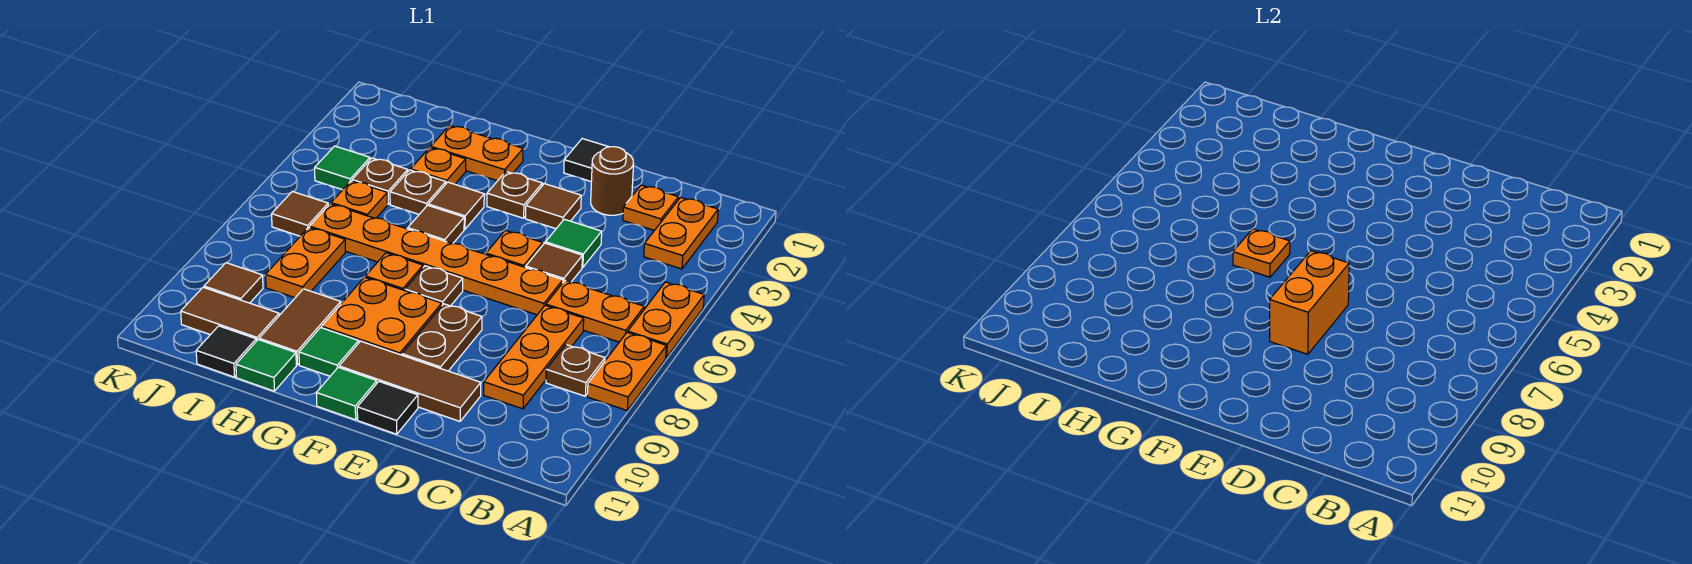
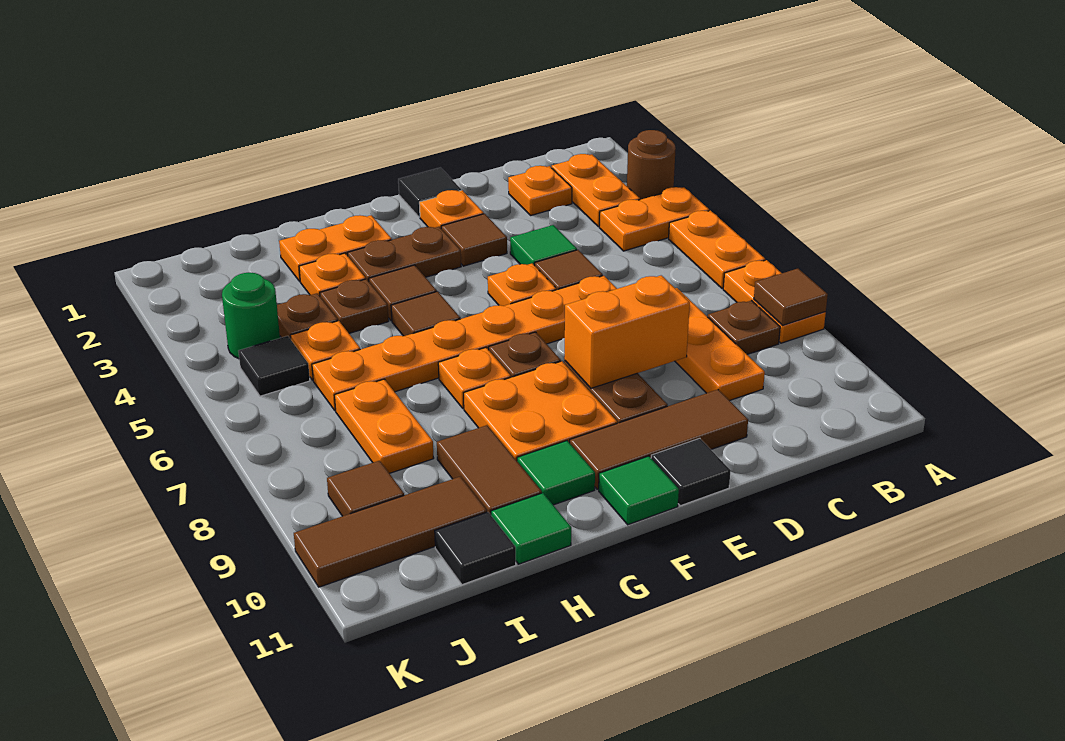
orange plate B6:C6 level 1 -> orange plate A4:B4 level 1
brown round brick D2 level 1 -> brown round brick A3 level 1
orange brick E7:E8 level 2 -> orange brick D8:E8 level 2
brown plate F3 level 1 -> brown plate F3:G3 level 1
orange plate G6 level 2 -> orange plate E2 level 1
brown tile I10:J10 level 1 -> brown tile I10:K10 level 1
green tile J4 level 1 -> green round brick J4 level 1
none -> black tile J5 level 1
brown tile J6 level 1 -> brown tile A8 level 2

